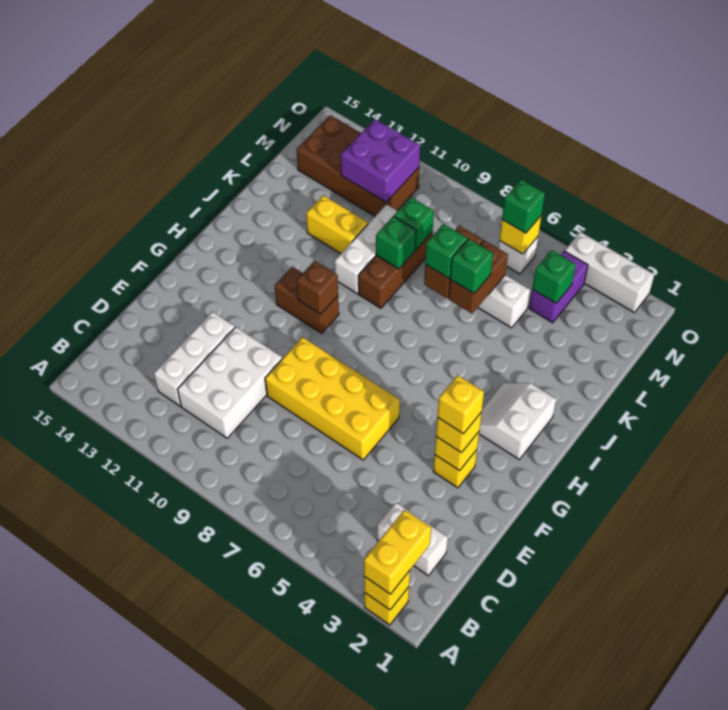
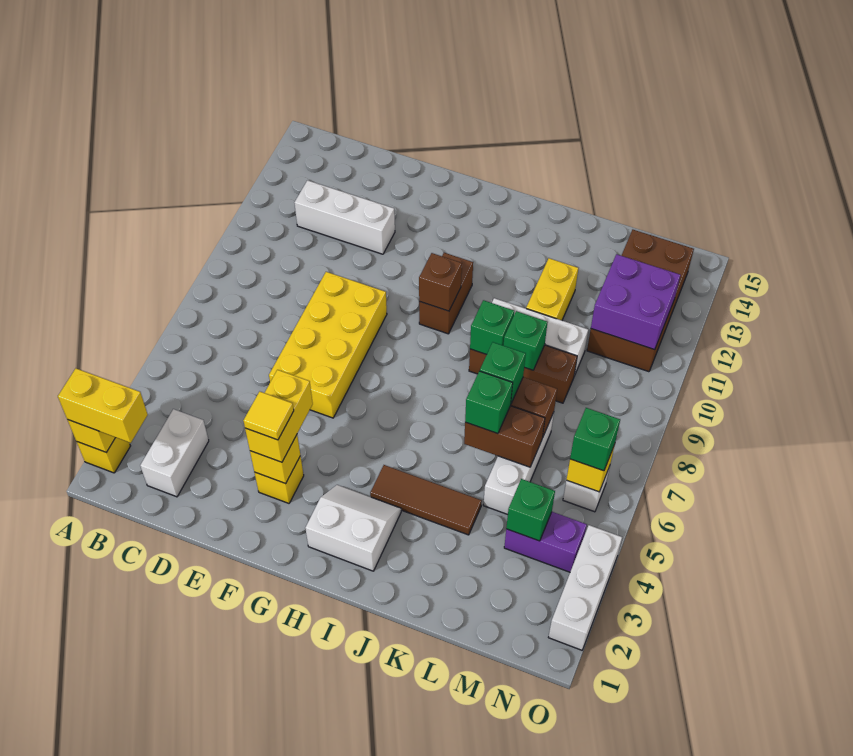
white brick C10:E11 level 1 -> none
yellow brick F3 level 3 -> yellow brick F3:F4 level 3
yellow brick F3 level 4 -> yellow tile F3 level 4
none -> brown tile I4:K4 level 1
green brick L9 level 2 -> green brick J9 level 2

